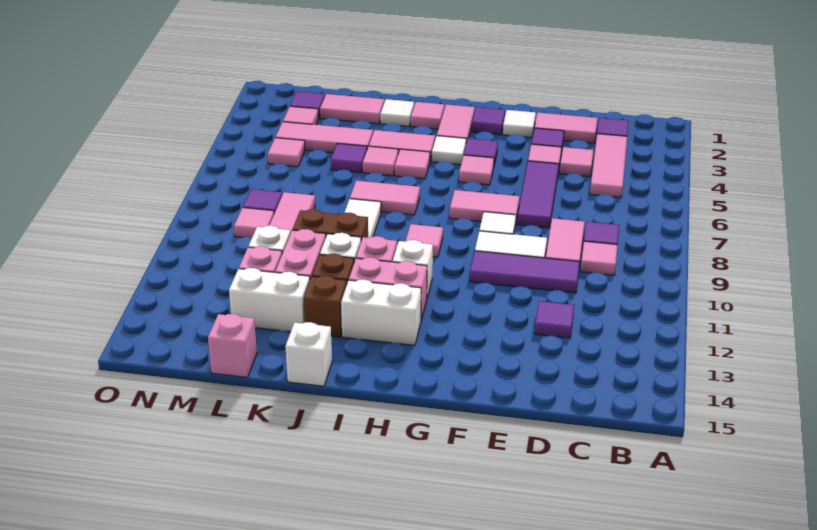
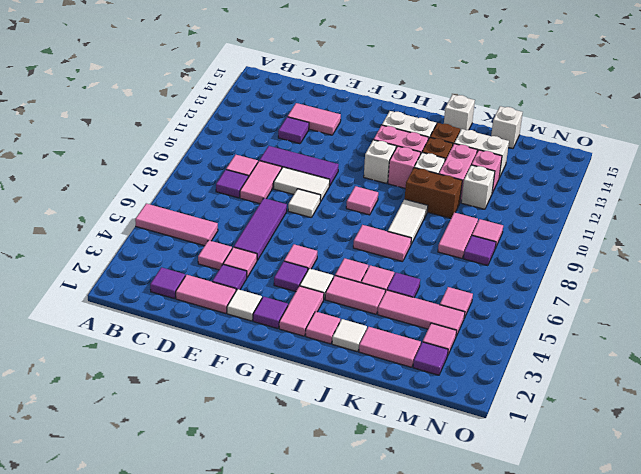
pink tile C3:C5 level 1 -> pink tile A5:C5 level 1
pink tile F7:G7 level 1 -> pink tile D13:E13 level 1
pink brick L15 level 1 -> white brick L15 level 1

